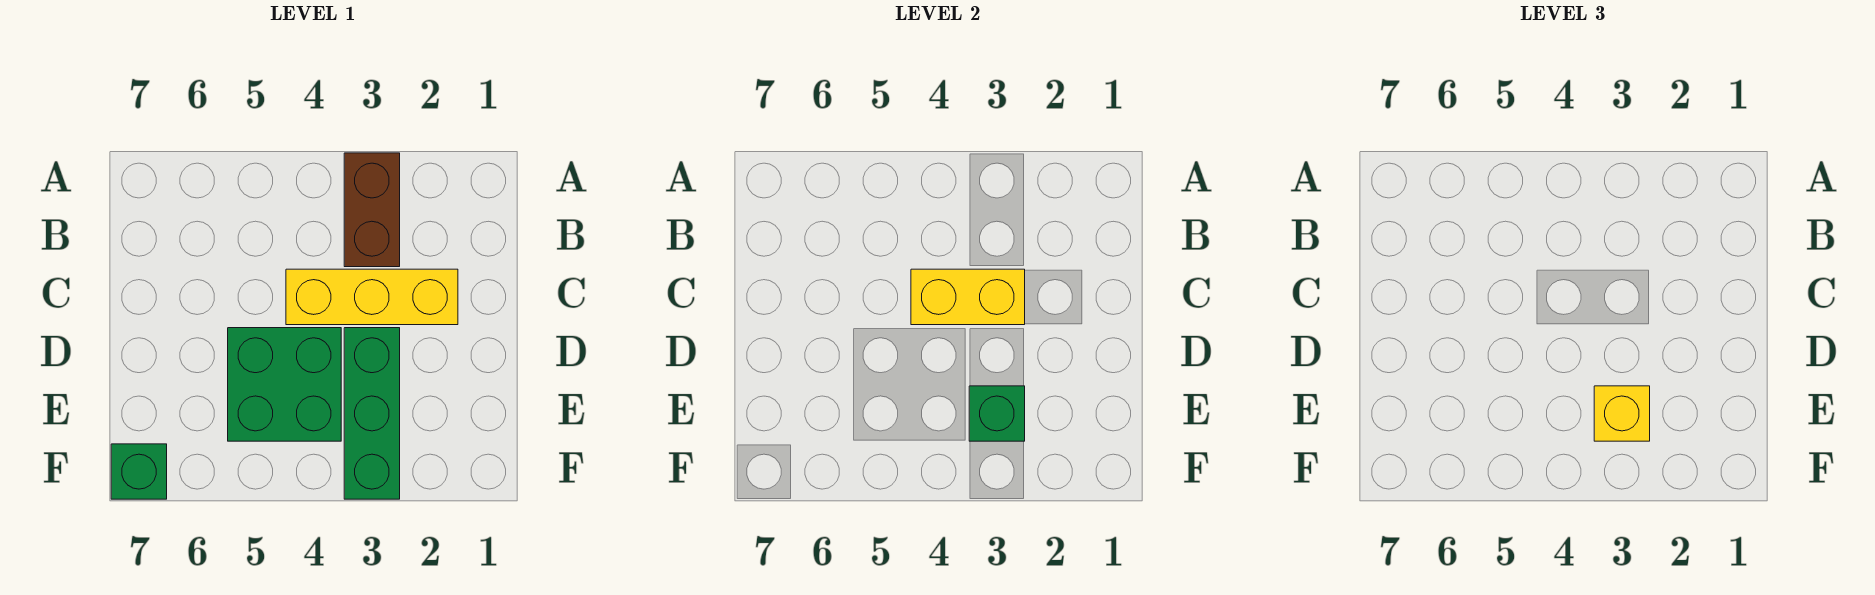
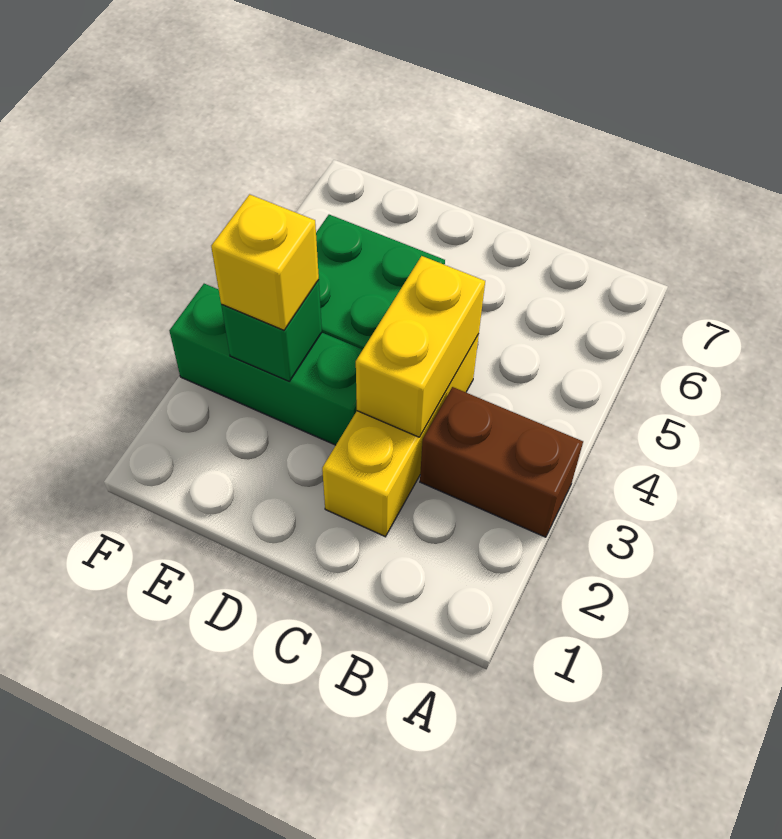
green brick F7 level 1 -> none

